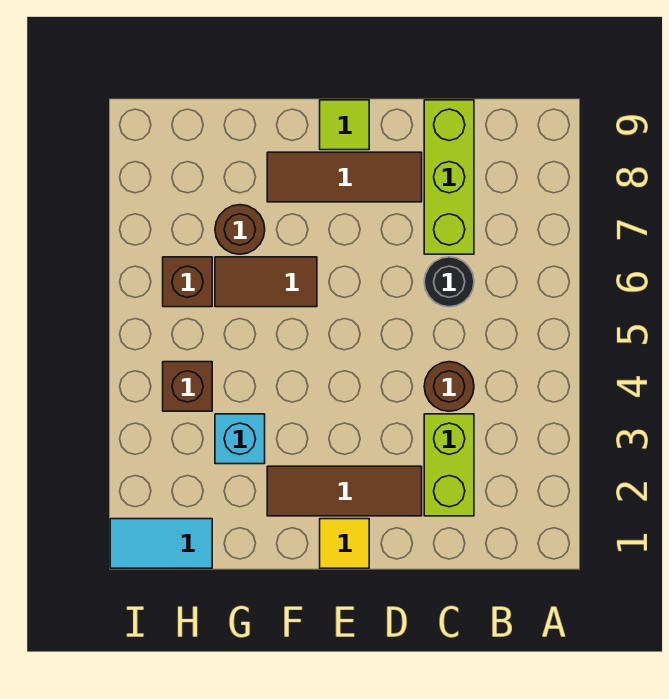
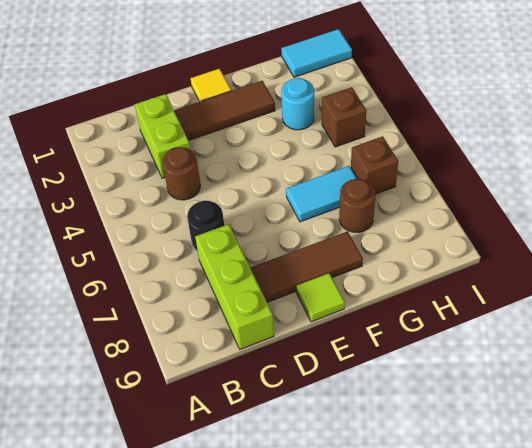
brown tile F6:G6 level 1 -> cyan tile F6:G6 level 1
cyan brick G3 level 1 -> cyan round brick G3 level 1

